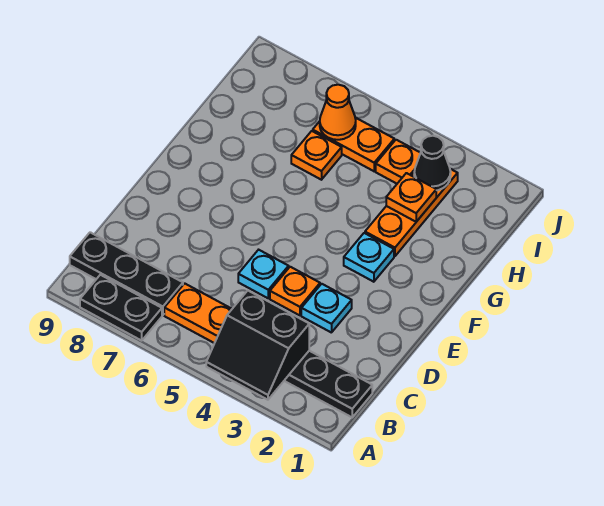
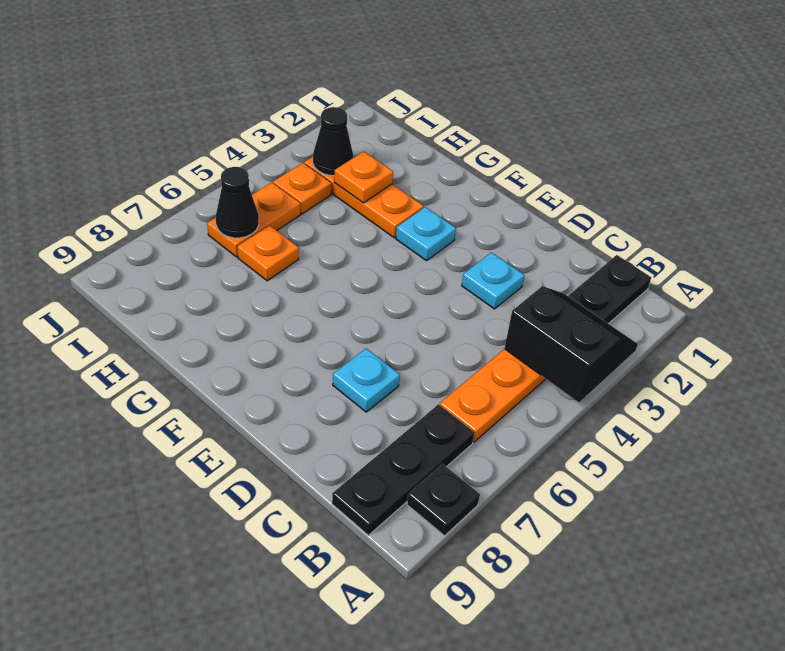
black slope A3:B4 level 2 top B -> black slope A3:B4 level 2 top 4
black plate A7:A8 level 1 -> black plate A8 level 1
orange plate D4 level 1 -> none
cyan plate D5 level 1 -> cyan plate D7 level 1
orange cone I6 level 2 -> black cone I6 level 2

